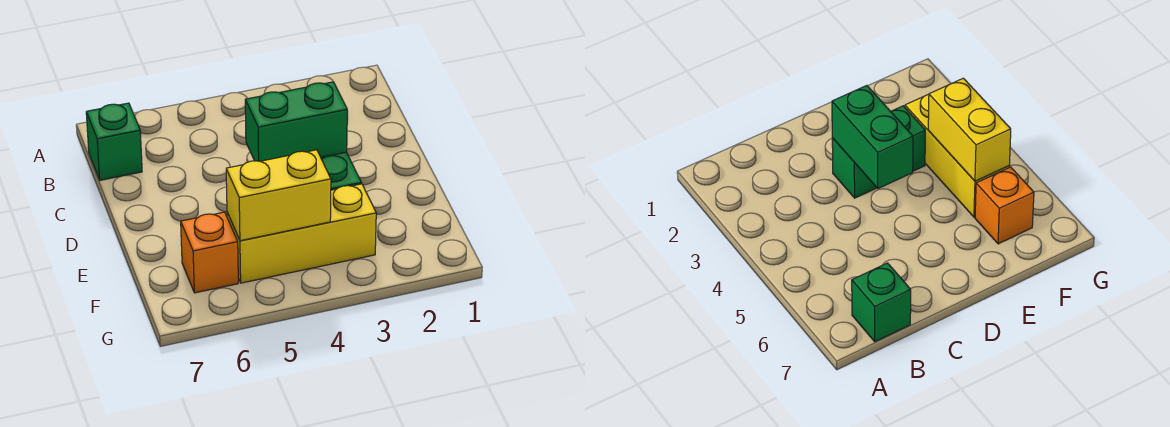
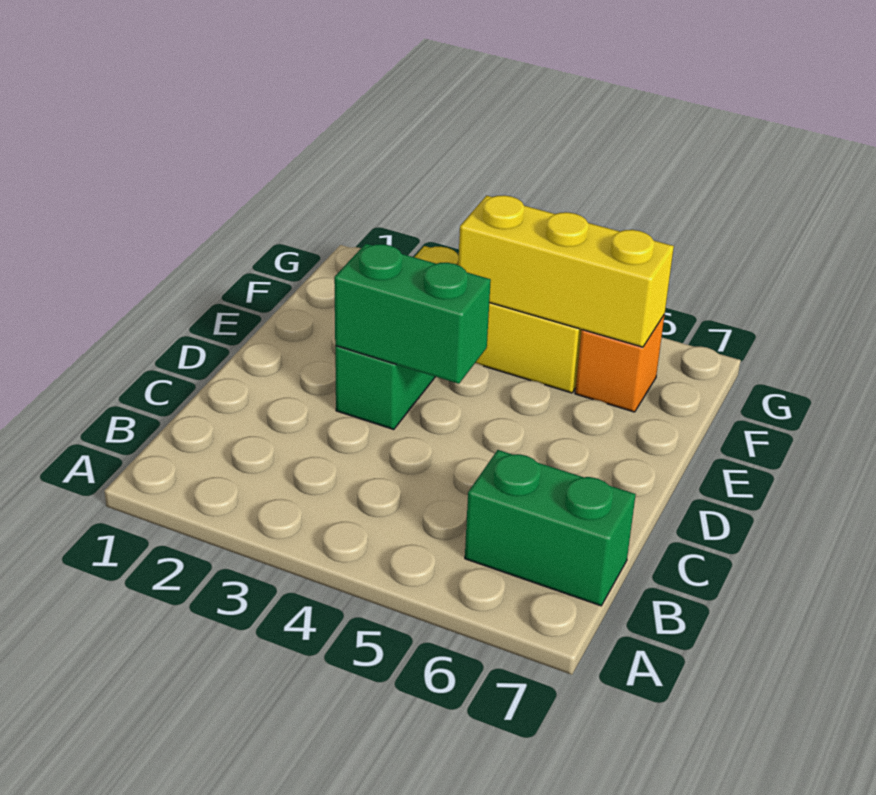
green brick B7 level 1 -> green brick B6:B7 level 1
yellow brick F4:F5 level 2 -> yellow brick F4:F6 level 2

